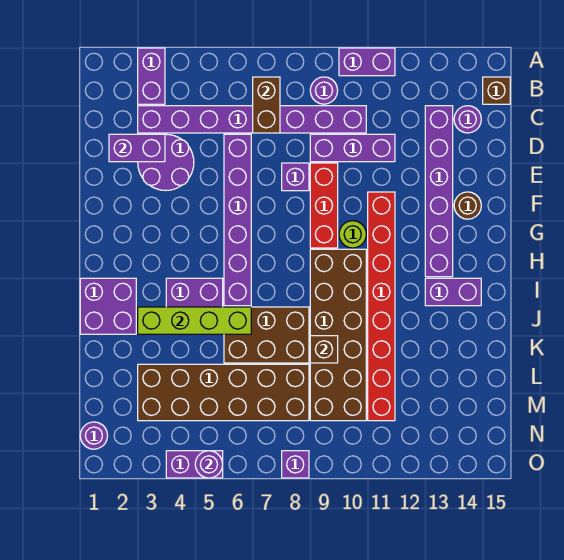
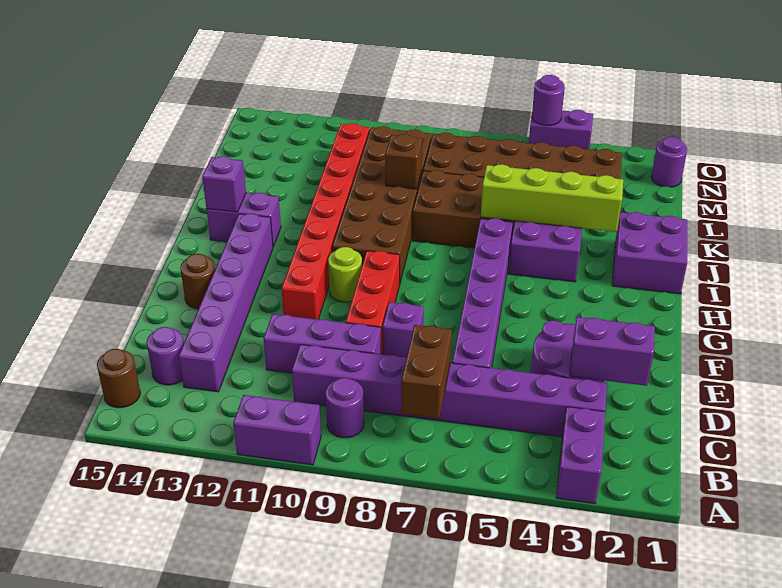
brown brick B15 level 1 -> brown round brick B15 level 1
purple brick O8 level 1 -> purple brick I14 level 2

